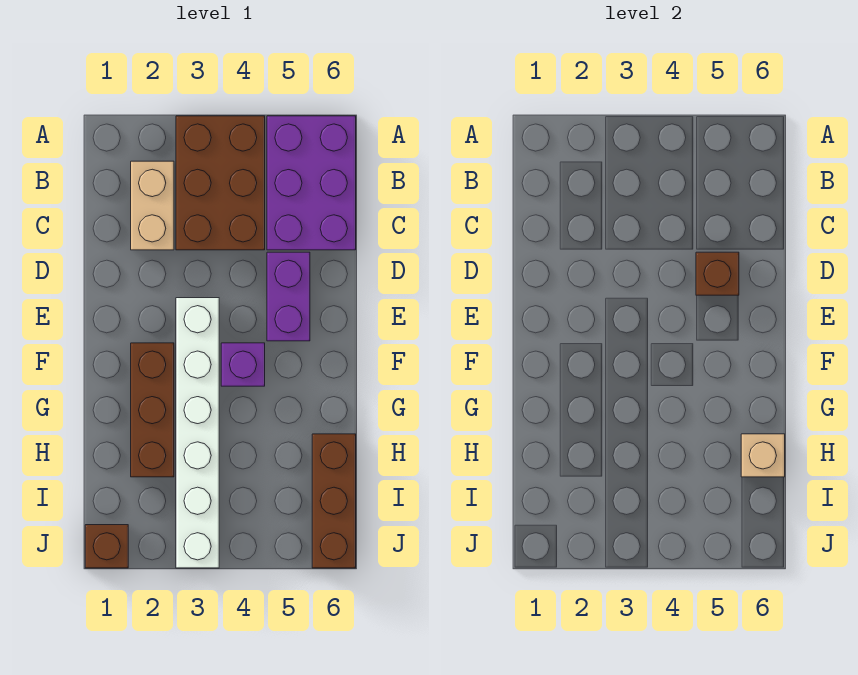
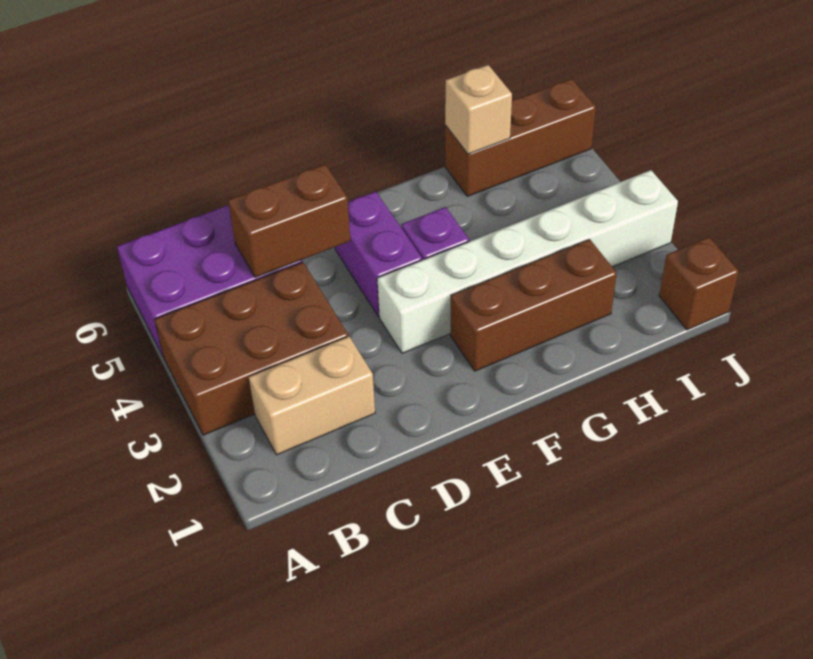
purple brick D5:E5 level 1 -> purple brick E4:E5 level 1
brown brick D5 level 2 -> brown brick C5:D5 level 2

